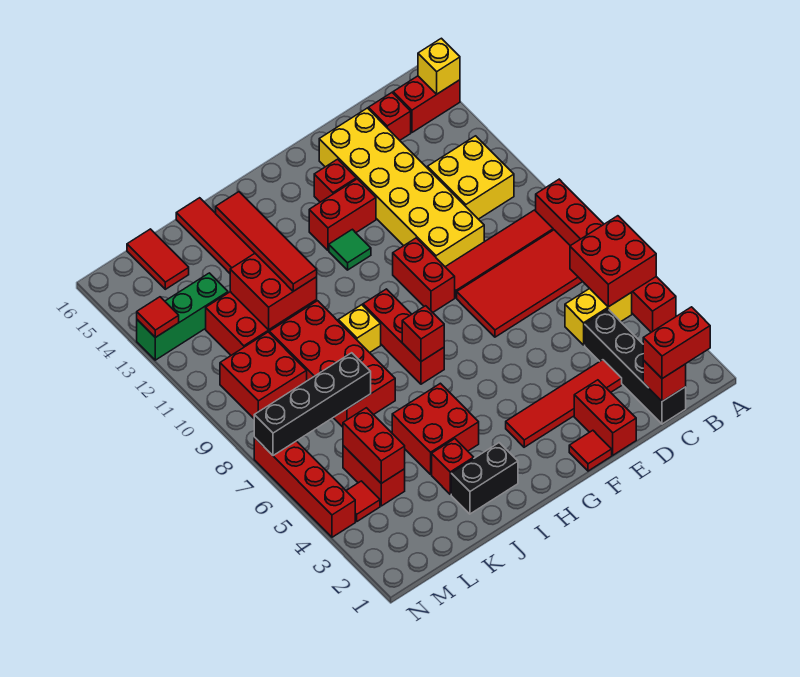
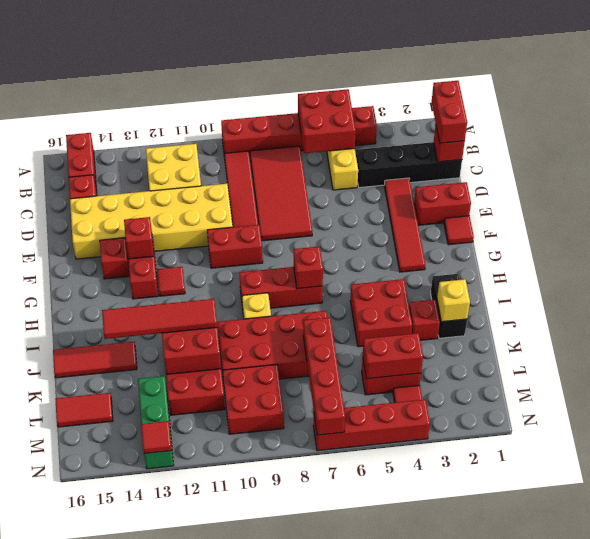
yellow brick A15 level 2 -> yellow brick J2 level 2
none -> red brick F13 level 2
green tile G12 level 1 -> red tile G12 level 1
black brick K7:N7 level 2 -> red brick K7:N7 level 2

